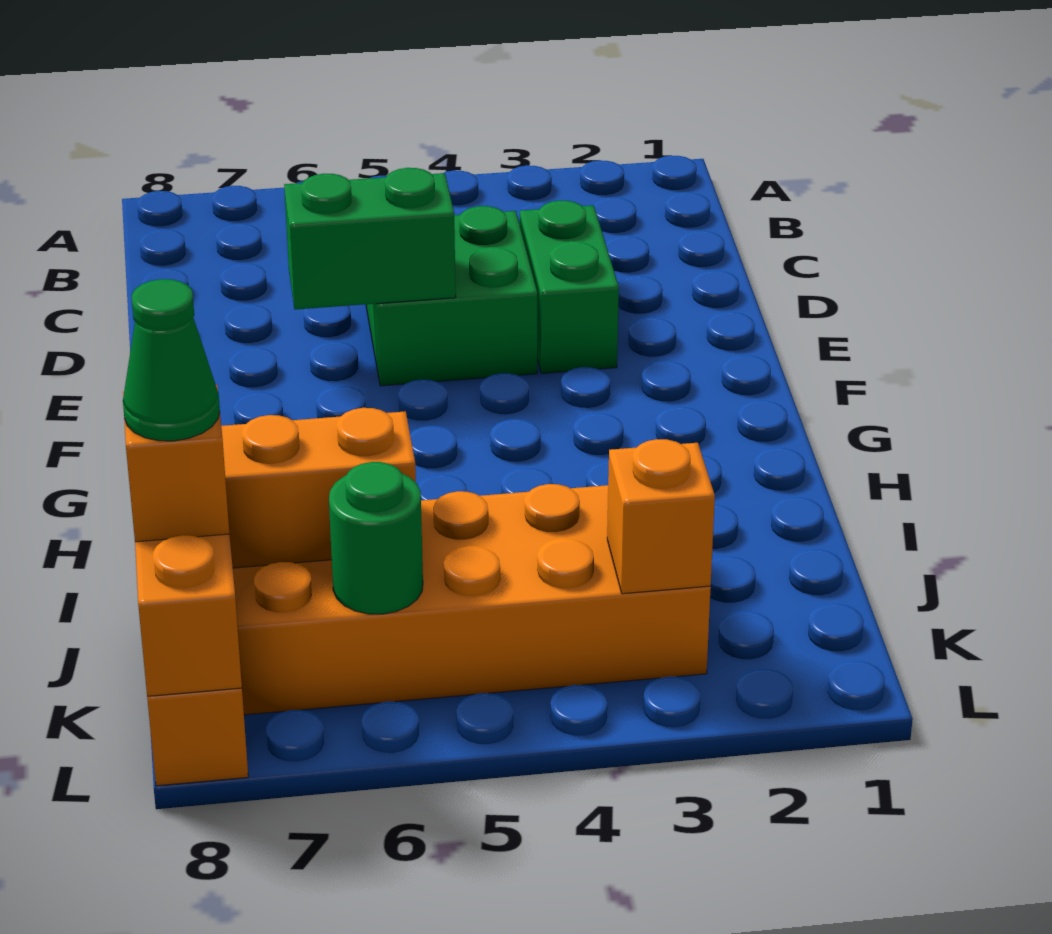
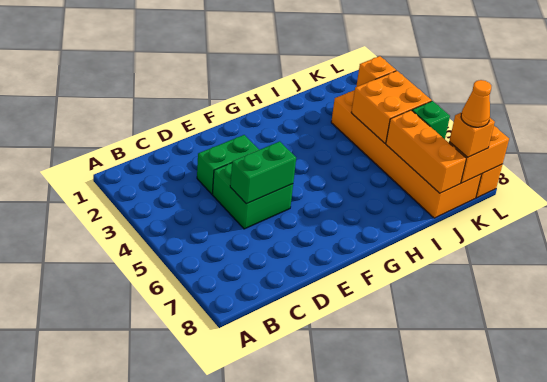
green brick E5:E6 level 2 -> green brick D5:E5 level 2
none -> orange brick J4:K5 level 2
green round brick K6 level 2 -> green brick K6 level 2
green cone K8 level 4 -> orange cone K8 level 4

